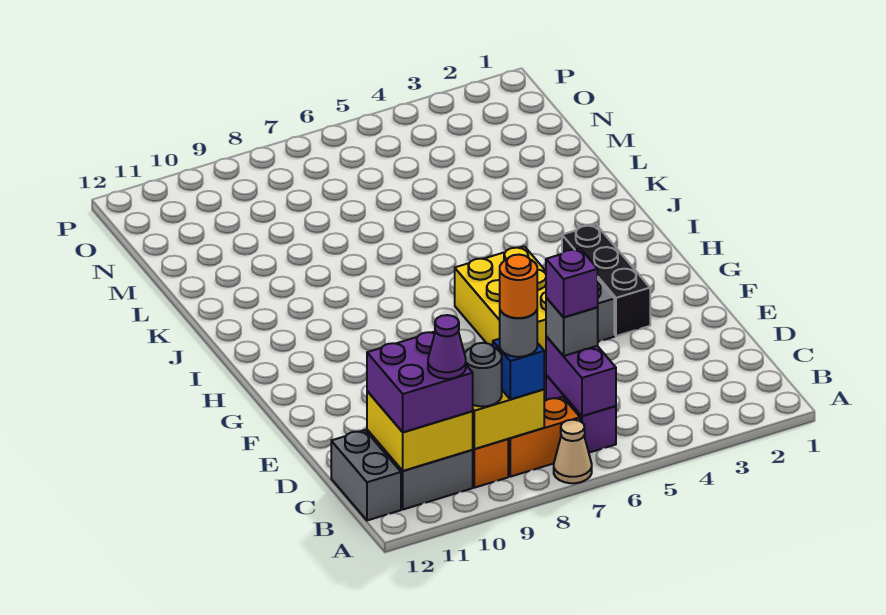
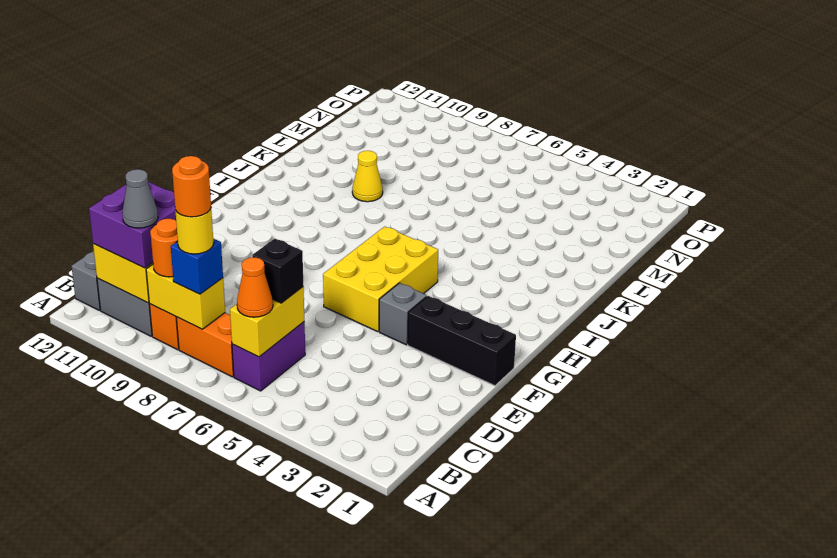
tan cone A7 level 1 -> none
purple brick B6:C6 level 2 -> yellow brick B6:C6 level 2
none -> orange cone B6 level 3
grey round brick B8 level 4 -> yellow round brick B8 level 4
grey round brick B9 level 3 -> orange round brick B9 level 3
purple cone B10 level 4 -> grey cone B10 level 4
grey brick C6 level 3 -> black brick C6 level 3
purple brick C6 level 4 -> none
black brick F3:H3 level 1 -> black brick F1:F3 level 1
none -> yellow cone K9 level 1

